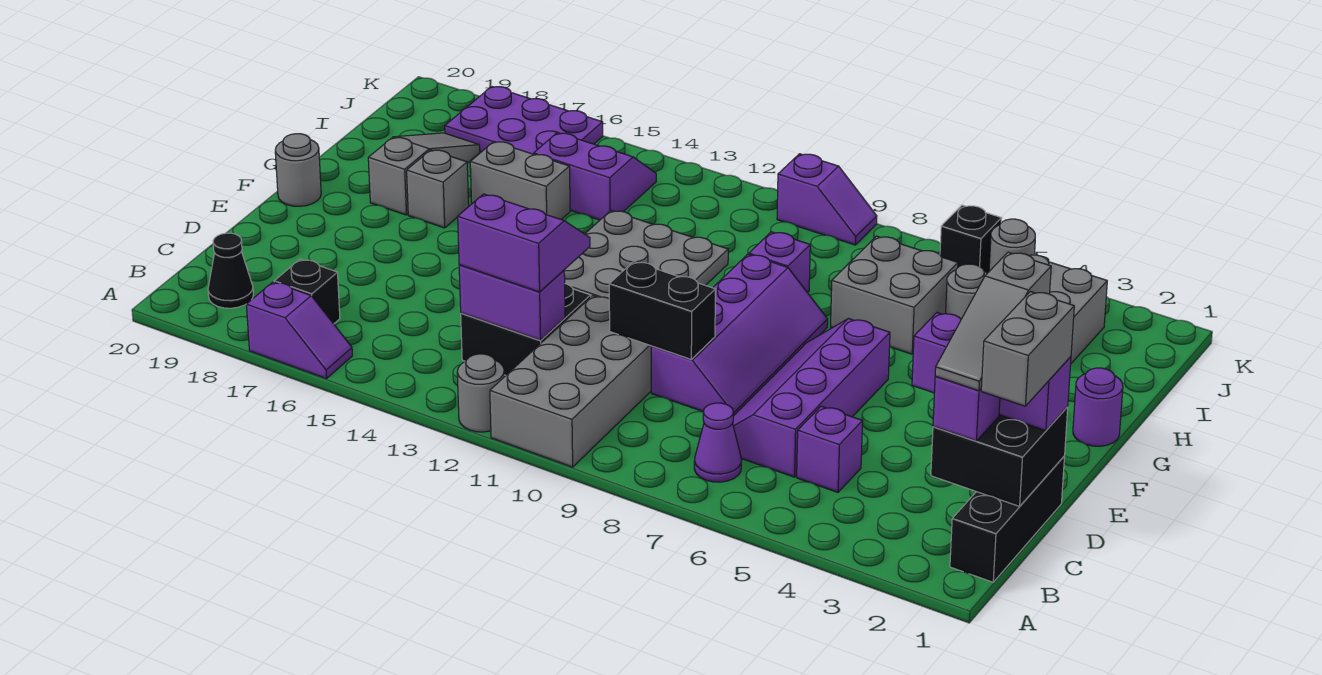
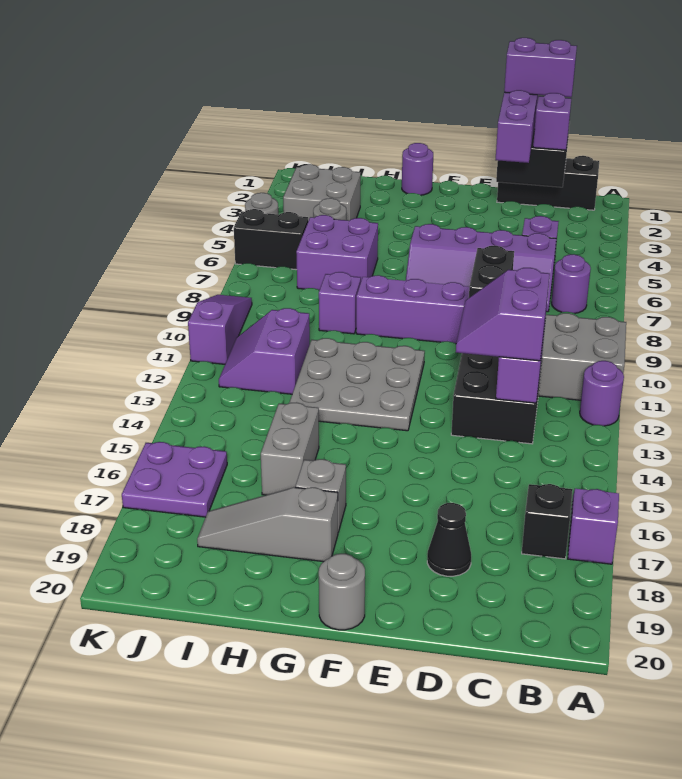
grey round brick A12 level 1 -> purple round brick A12 level 1
purple cone B7 level 1 -> purple round brick B7 level 1
black cone B19 level 1 -> black cone D18 level 1
grey brick C1:D1 level 4 -> purple brick C1:D1 level 4
grey slope C2:E2 level 4 top E -> none
grey brick H6:I7 level 1 -> purple brick H6:I7 level 1
purple slope I14:J15 level 1 top I -> purple slope I11:J12 level 1 top I
purple plate J16:K18 level 1 -> purple plate J16:K17 level 1
black brick K6 level 1 -> black brick J6:K6 level 1
purple slope K9:K10 level 1 top 10 -> purple slope K9:K11 level 1 top 11

